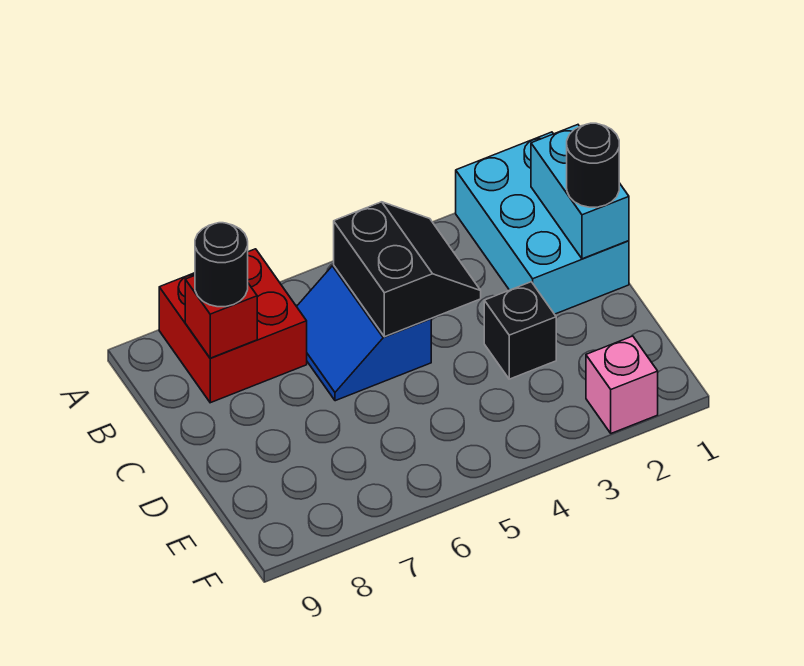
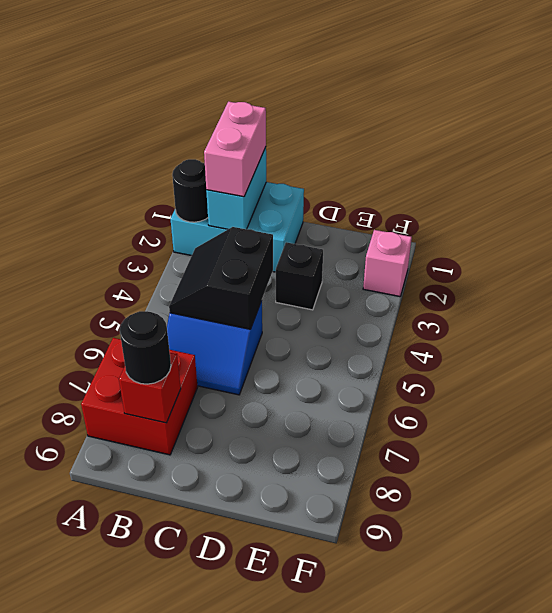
cyan brick B1:C1 level 2 -> cyan brick B1:B2 level 2
none -> pink brick B1:B2 level 3
black slope B4:C5 level 2 top 5 -> black slope B4:C5 level 2 top C
black round brick C1 level 3 -> black round brick A2 level 2

